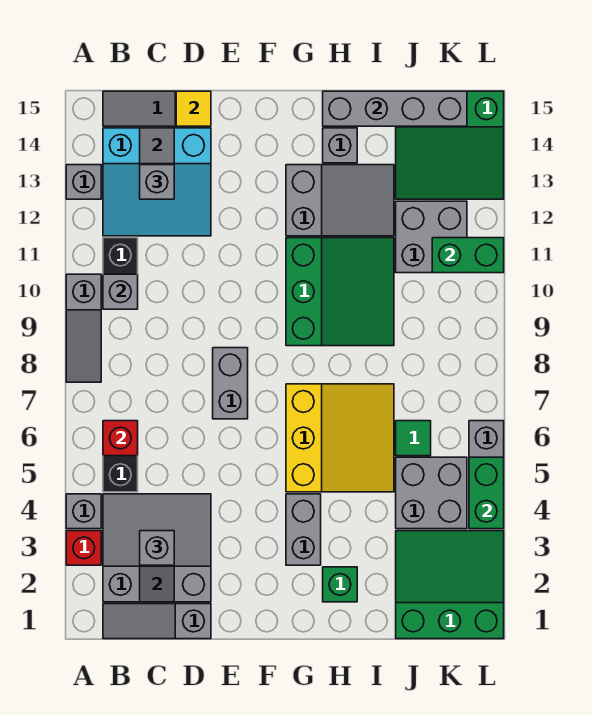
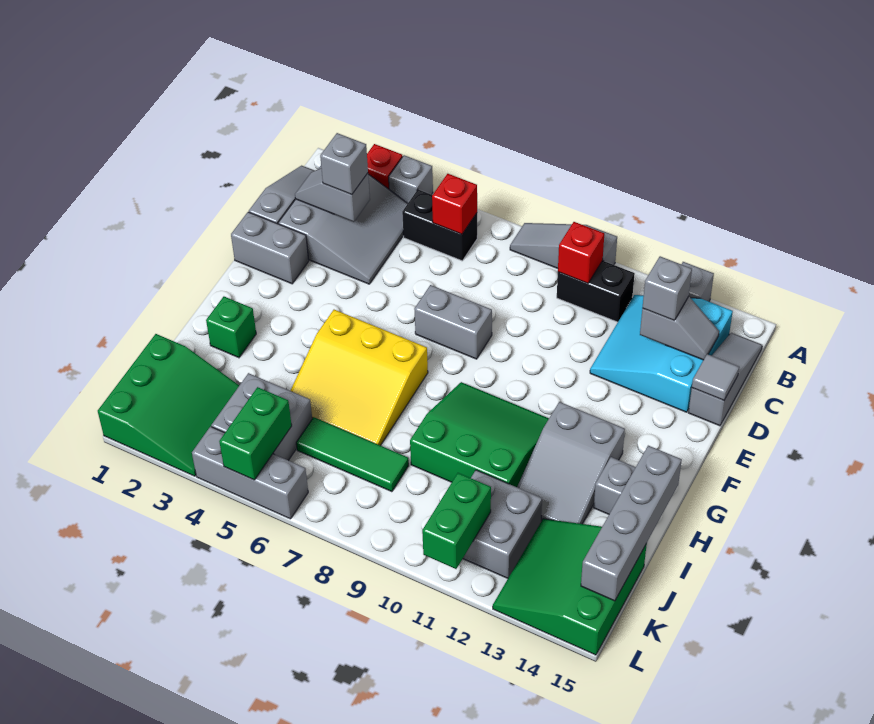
grey brick B10 level 2 -> red brick B10 level 2
yellow tile D15 level 2 -> grey tile D15 level 2
grey brick G3:G4 level 1 -> grey brick E1:E2 level 1
green slope G9:I11 level 1 top G -> green slope G9:I11 level 1 top I
green tile J6 level 1 -> green tile J6:J8 level 1
green brick L4:L5 level 2 -> green brick K5:L5 level 2

